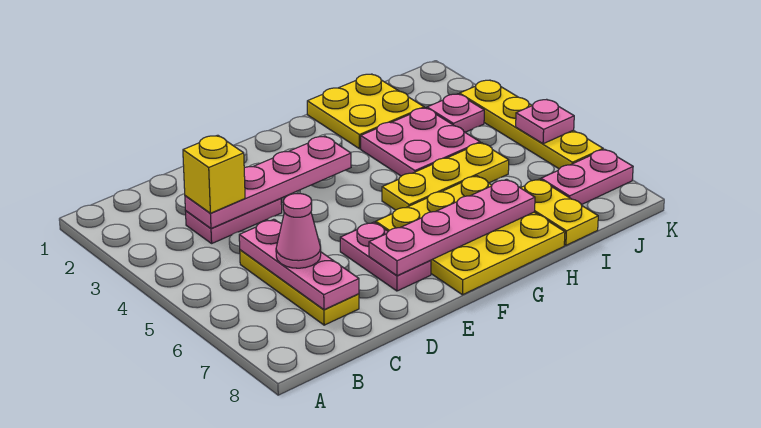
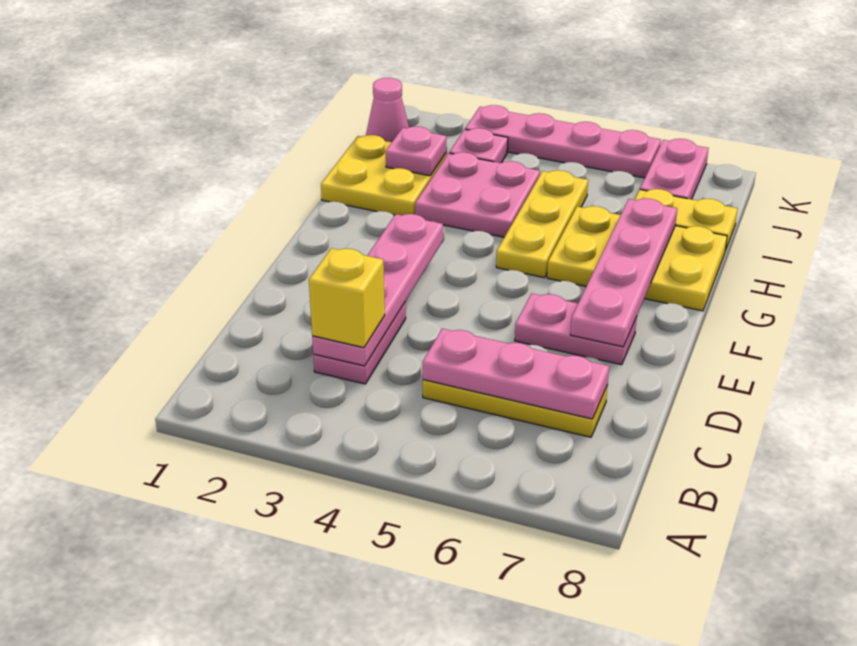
pink cone C6 level 3 -> pink cone J1 level 1
yellow plate F6:H8 level 1 -> yellow plate G6:H8 level 1
yellow plate K3:K6 level 1 -> pink plate K3:K6 level 1
pink plate K5 level 2 -> pink plate I2 level 2

